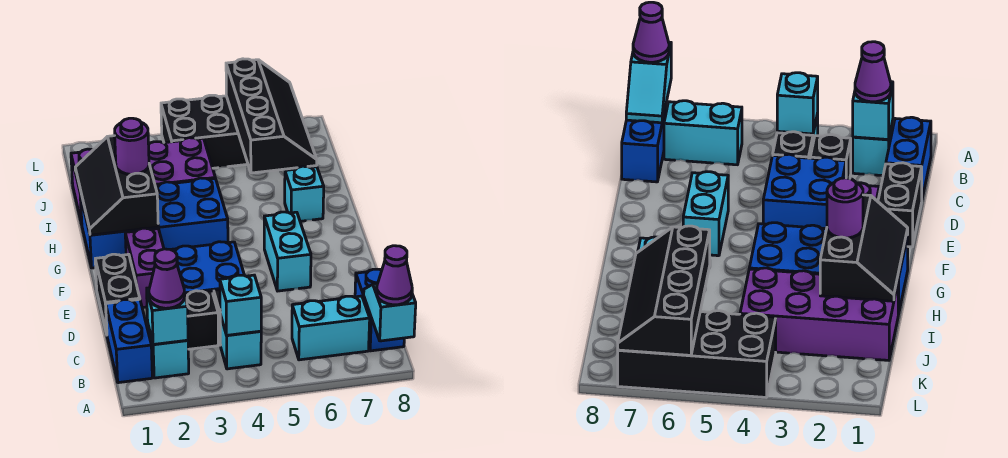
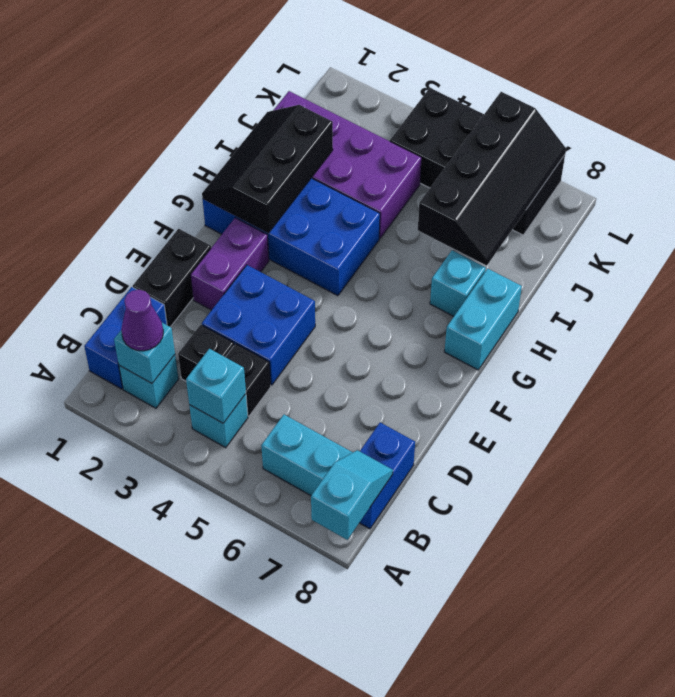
purple cone A8 level 3 -> none
cyan brick E6:F6 level 1 -> cyan brick G8:H8 level 1
purple round brick H2 level 3 -> none

